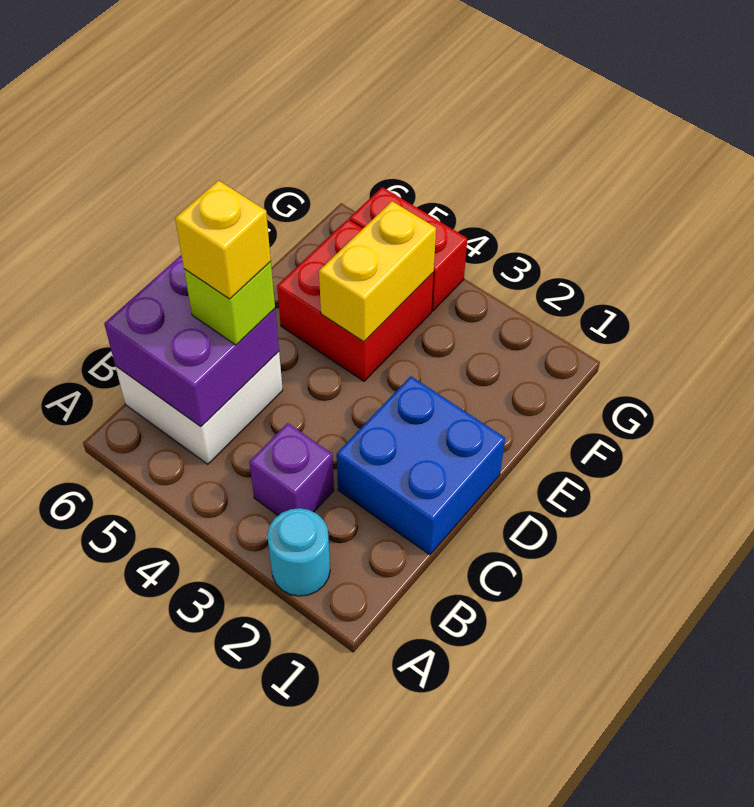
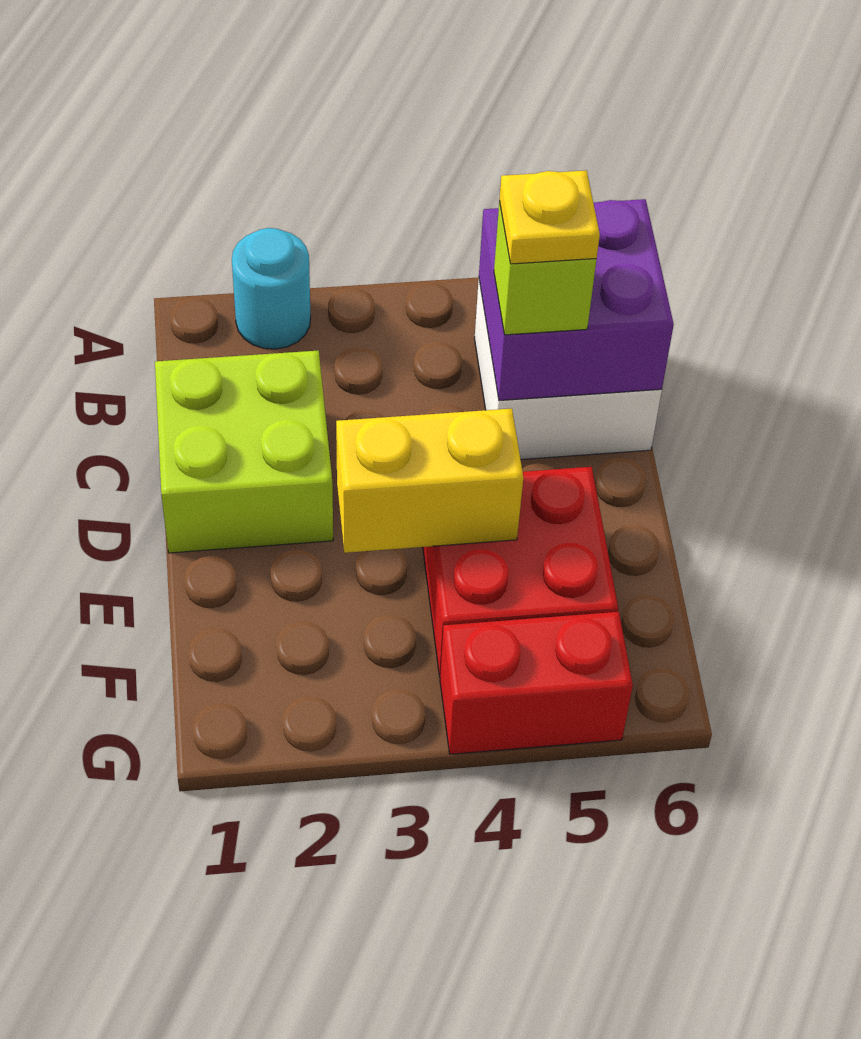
purple brick B3 level 1 -> none
blue brick C1:D2 level 1 -> lime brick C1:D2 level 1
yellow brick C5 level 4 -> yellow plate C5 level 4
yellow brick E4:F4 level 2 -> yellow brick E3:E4 level 2

